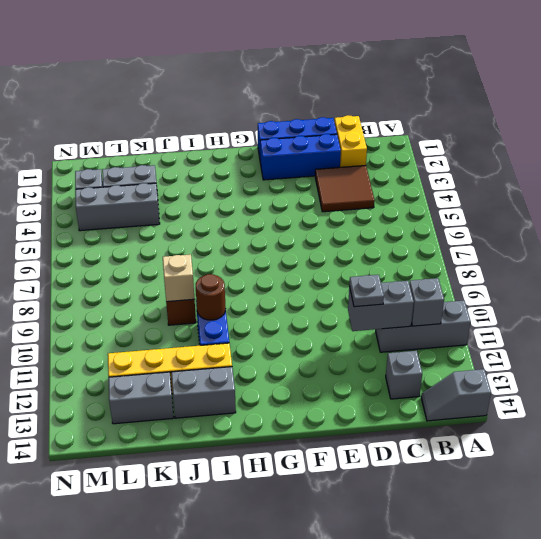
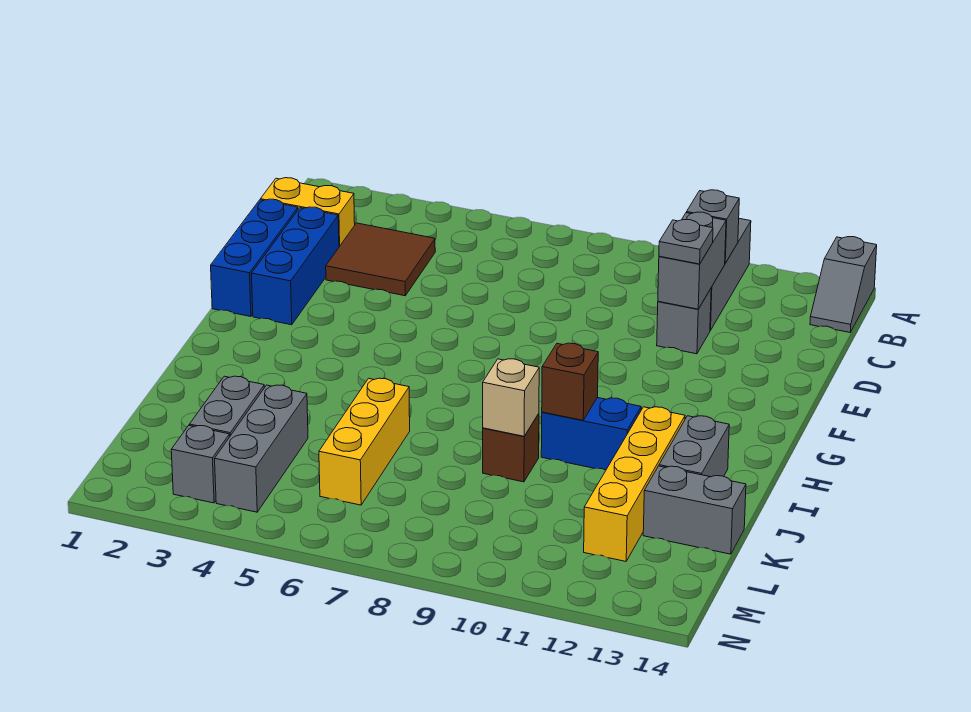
grey brick C13 level 1 -> grey brick D11 level 1
brown round brick I10 level 2 -> brown brick I10 level 2
none -> yellow brick J6:L6 level 1
grey brick K13:L13 level 1 -> grey brick K13:K14 level 1

